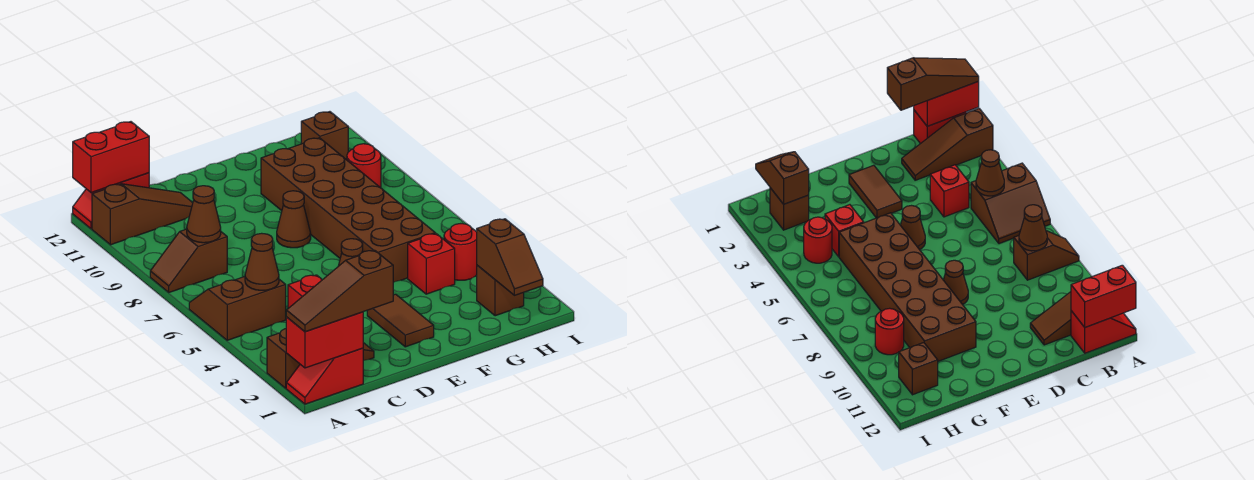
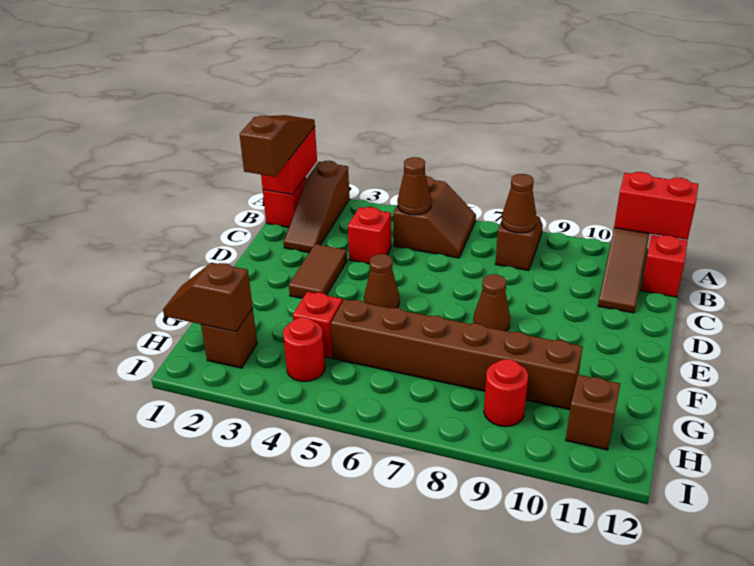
red brick A12:B12 level 2 -> red brick A11:A12 level 2
brown tile E2:E3 level 1 -> brown tile D3:E3 level 1
brown brick F5:G10 level 1 -> brown brick G5:G10 level 1

